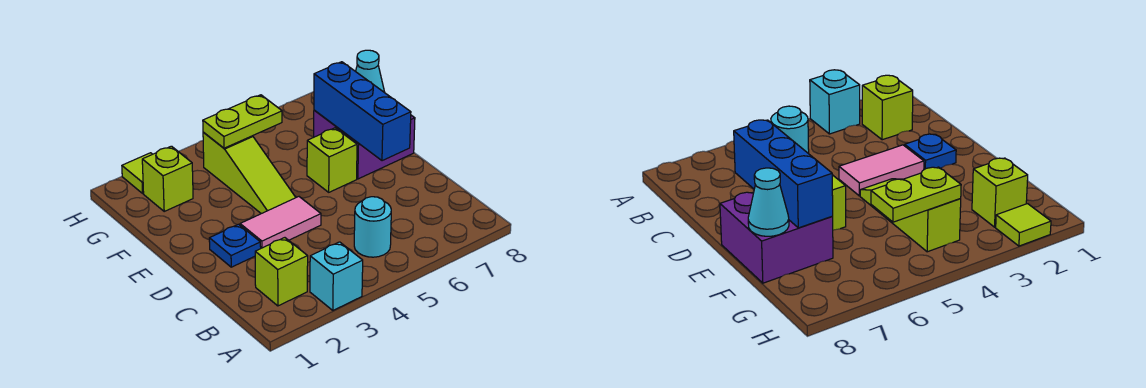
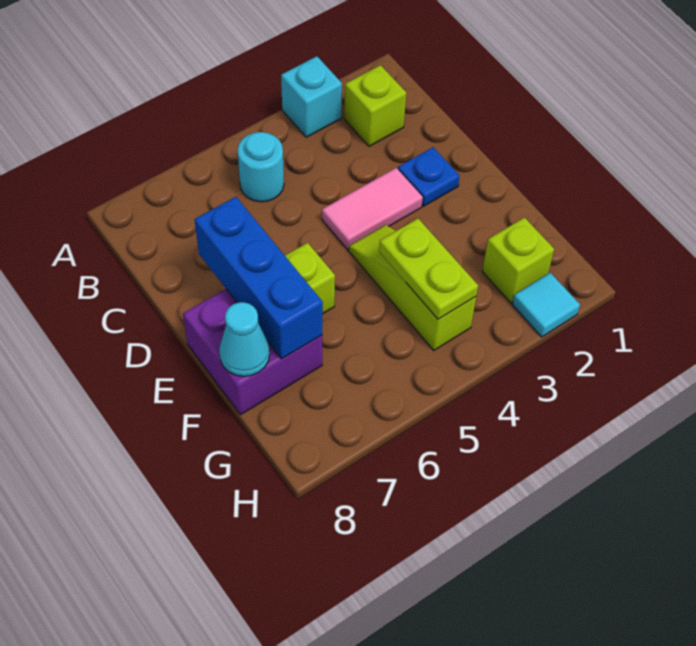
lime plate G4:G5 level 2 -> lime plate F4:G4 level 2
lime tile H2 level 1 -> cyan tile H2 level 1

